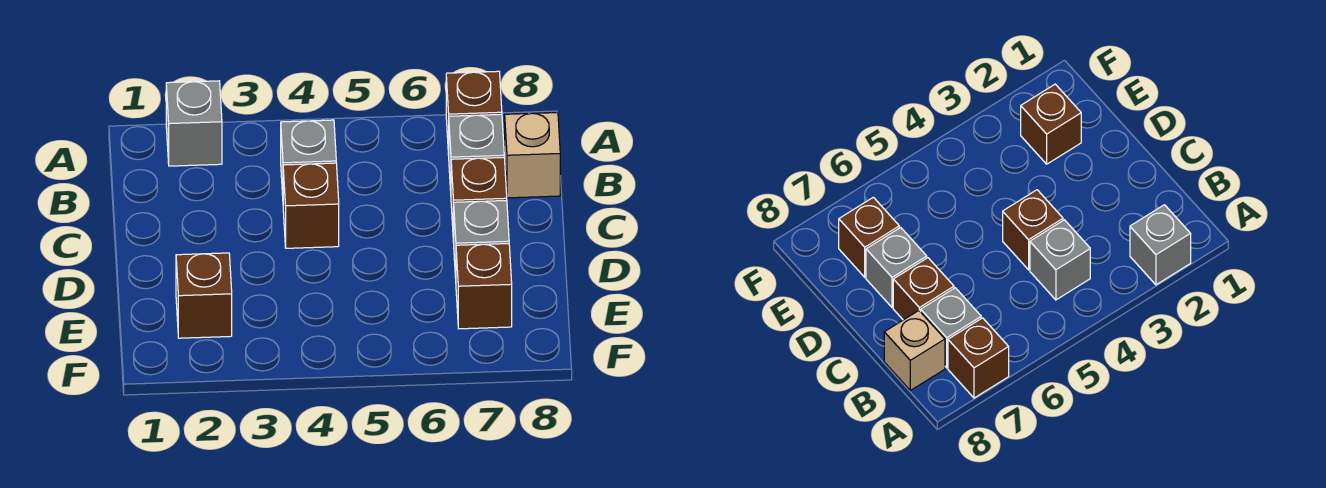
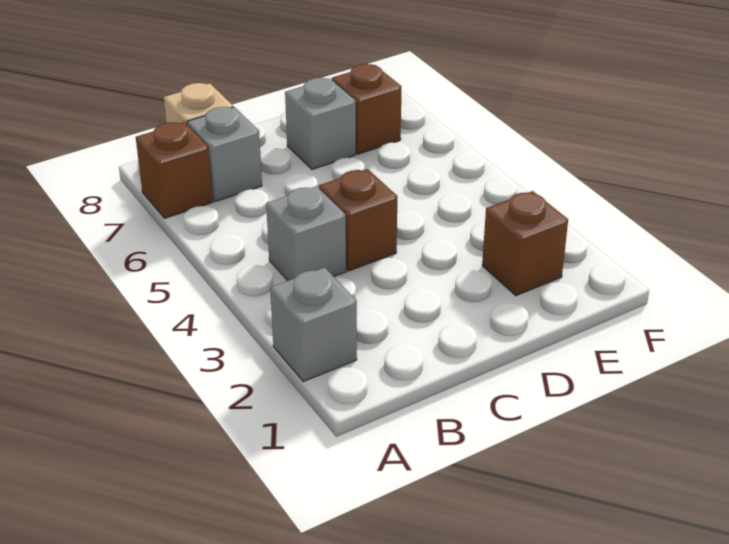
brown brick C7 level 1 -> none

